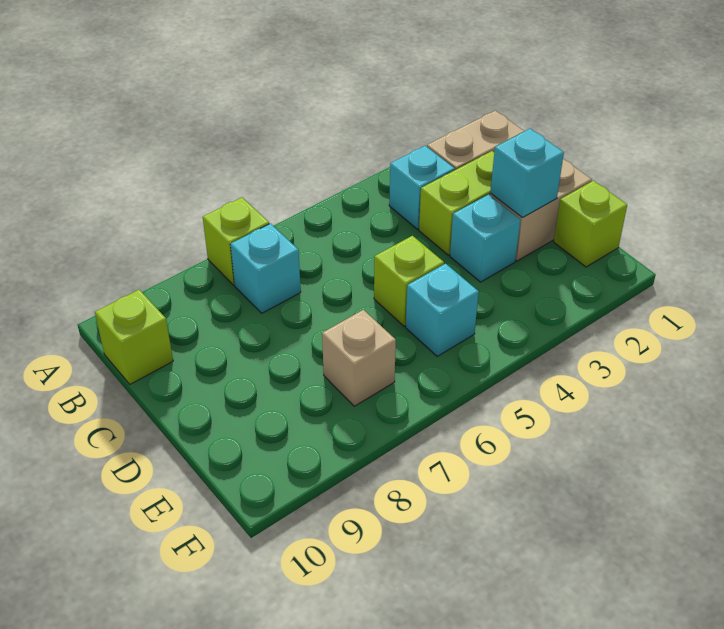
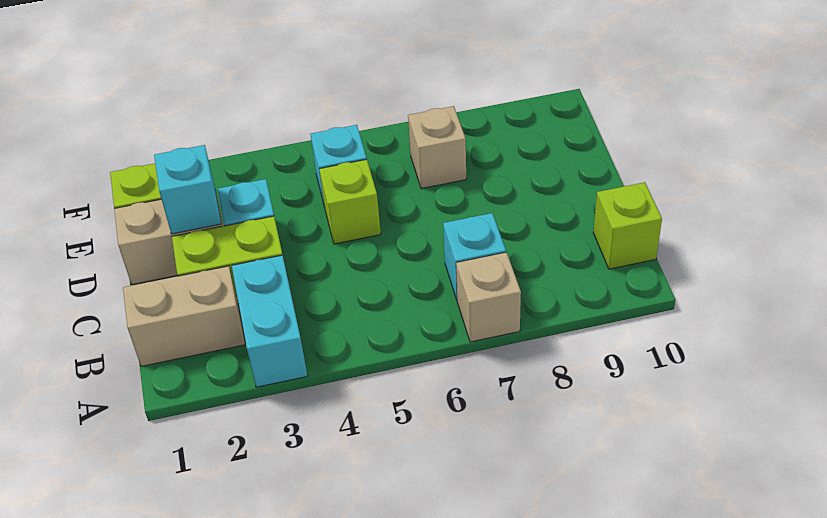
lime brick A7 level 1 -> tan brick A7 level 1
cyan brick B3 level 1 -> cyan brick A3:B3 level 1

